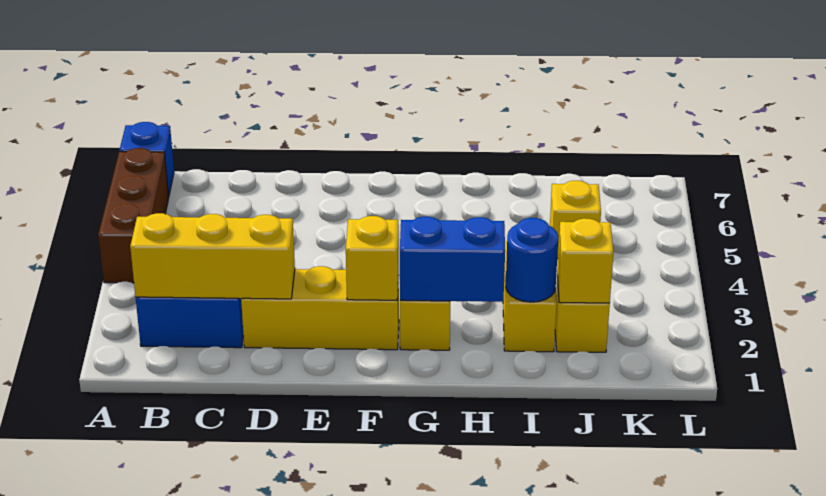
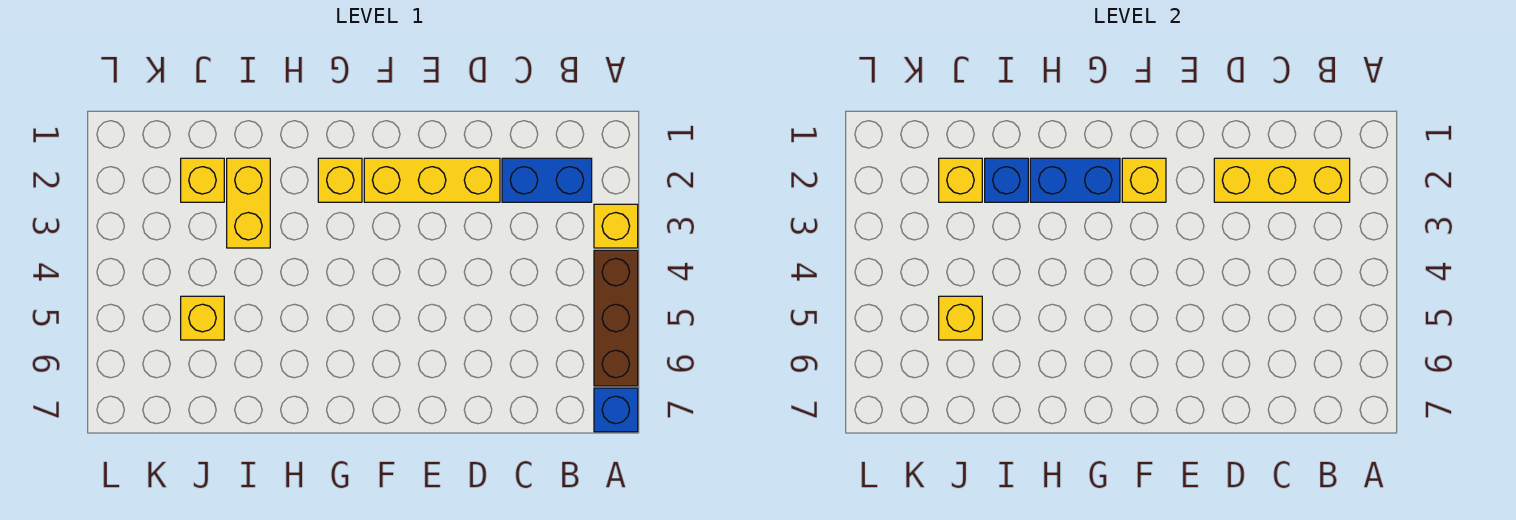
none -> yellow brick A3 level 1
blue round brick I2 level 2 -> blue brick I2 level 2
none -> yellow brick J5 level 2

